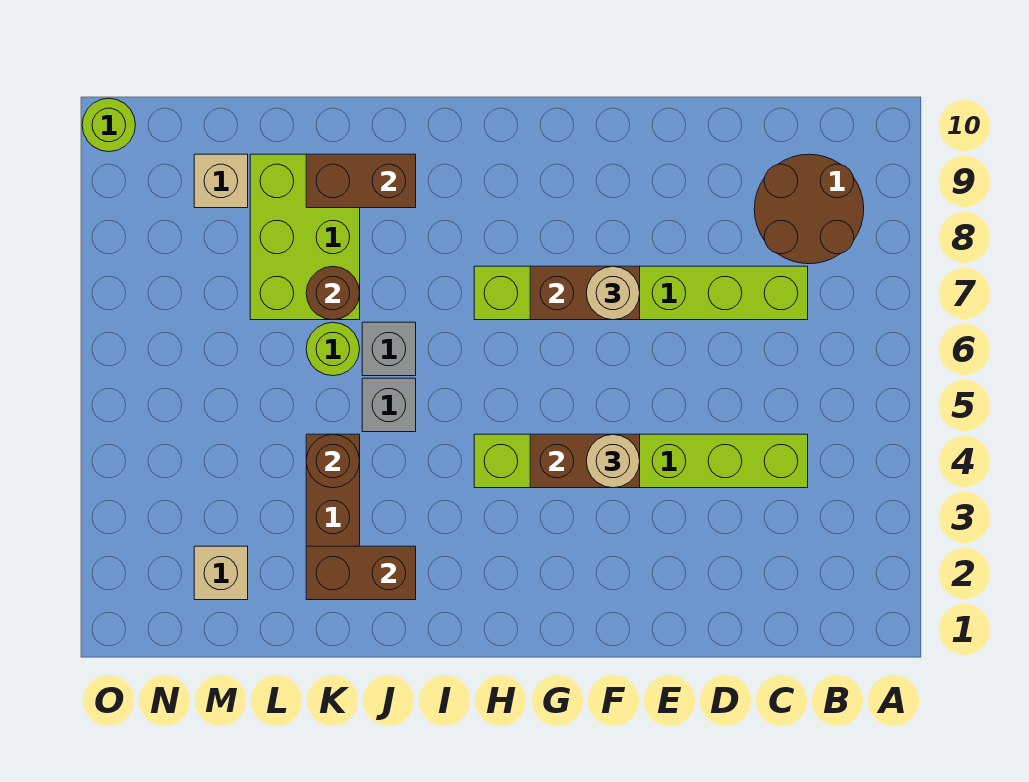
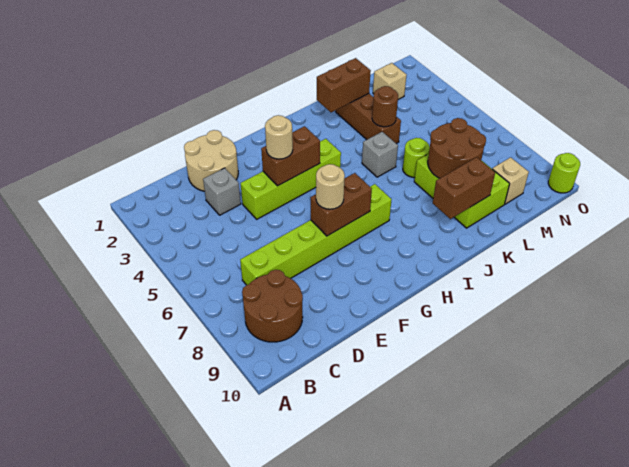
lime brick C4:H4 level 1 -> lime brick E4:H4 level 1
none -> tan round brick D1:E2 level 1
grey brick J6 level 1 -> grey brick D3 level 1
brown round brick K7 level 2 -> brown round brick K7:L8 level 2

